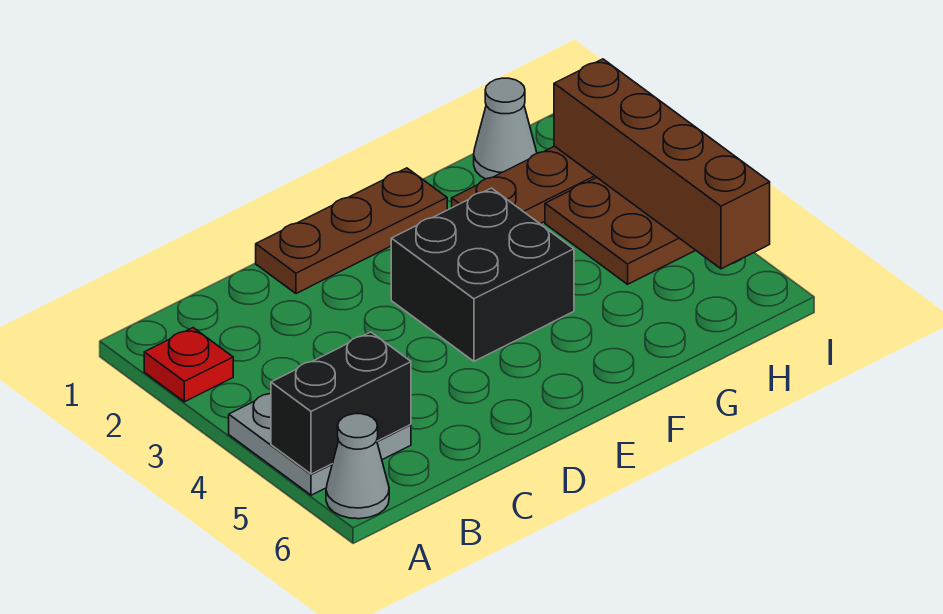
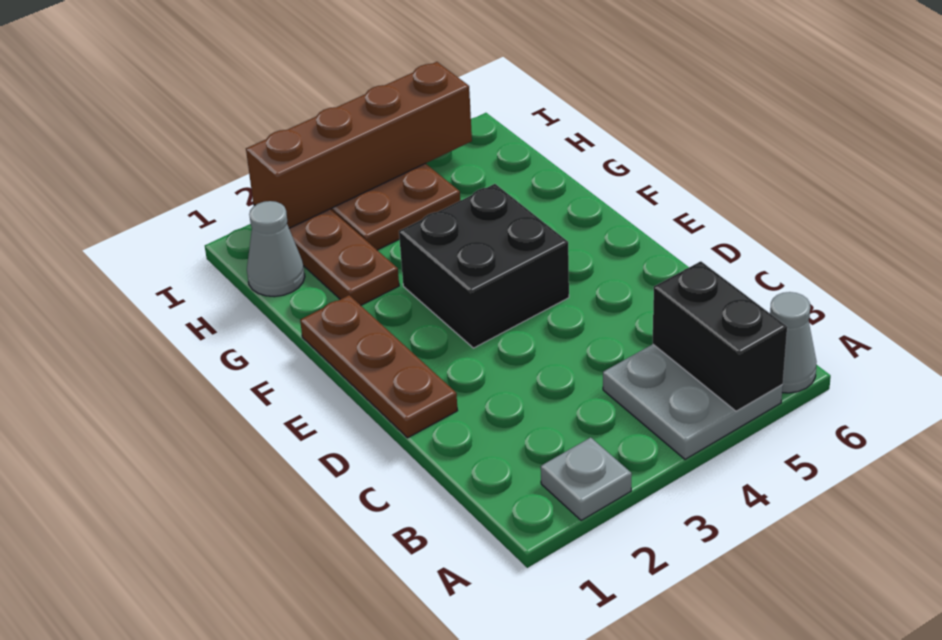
red plate A2 level 1 -> grey plate A2 level 1

